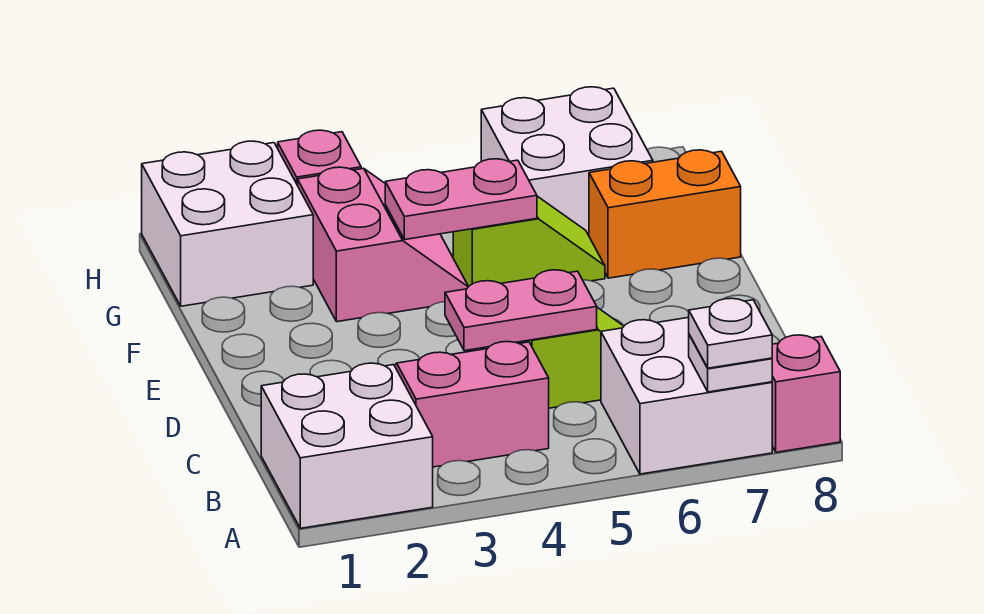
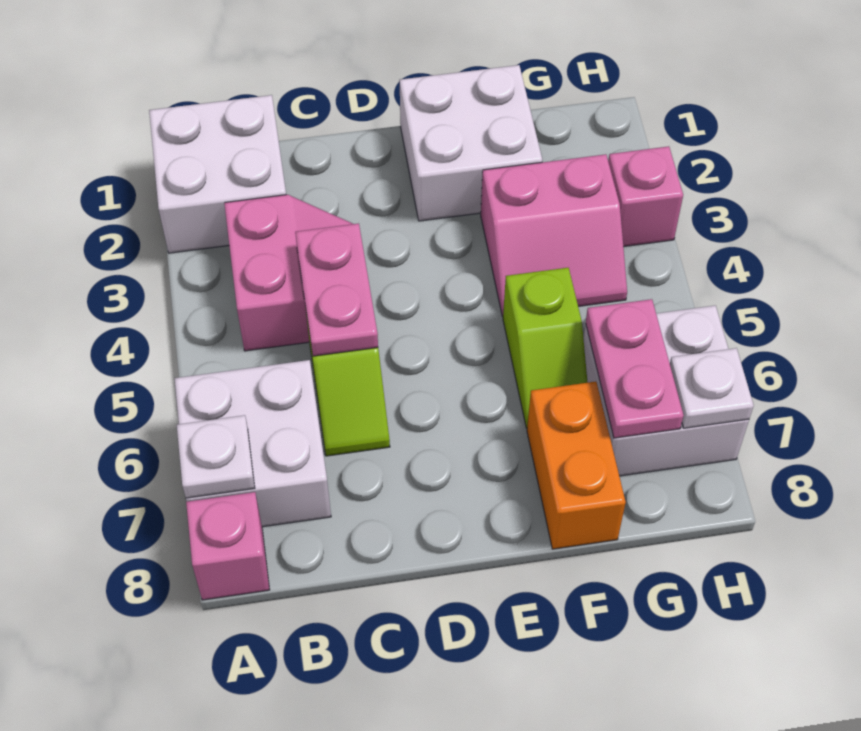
white plate A7 level 3 -> white plate H7 level 2
pink plate F4:F5 level 2 -> pink plate G6:G7 level 2
white brick G1:H2 level 1 -> white brick E1:F2 level 1

